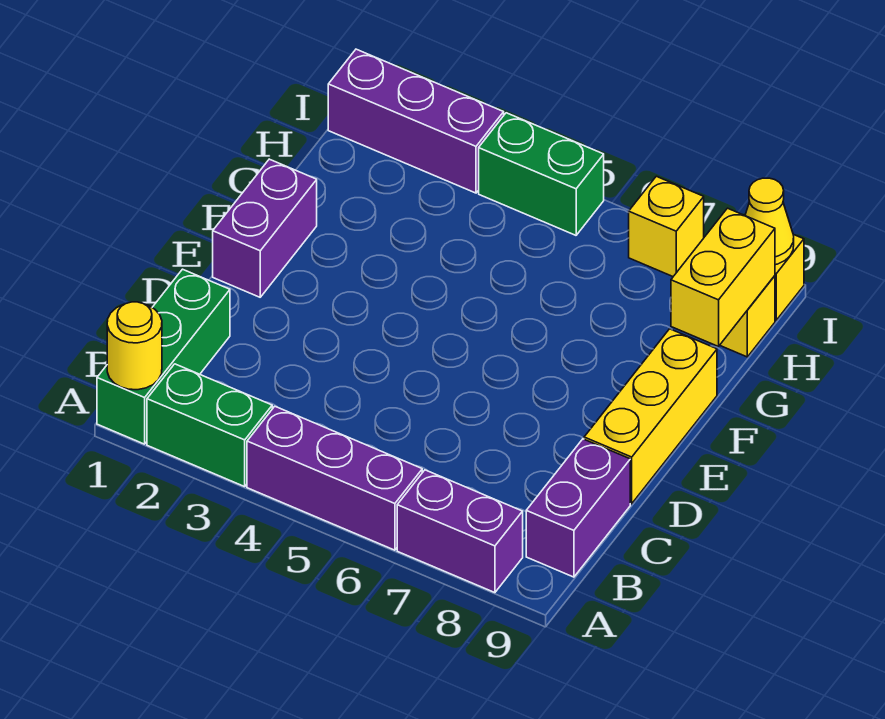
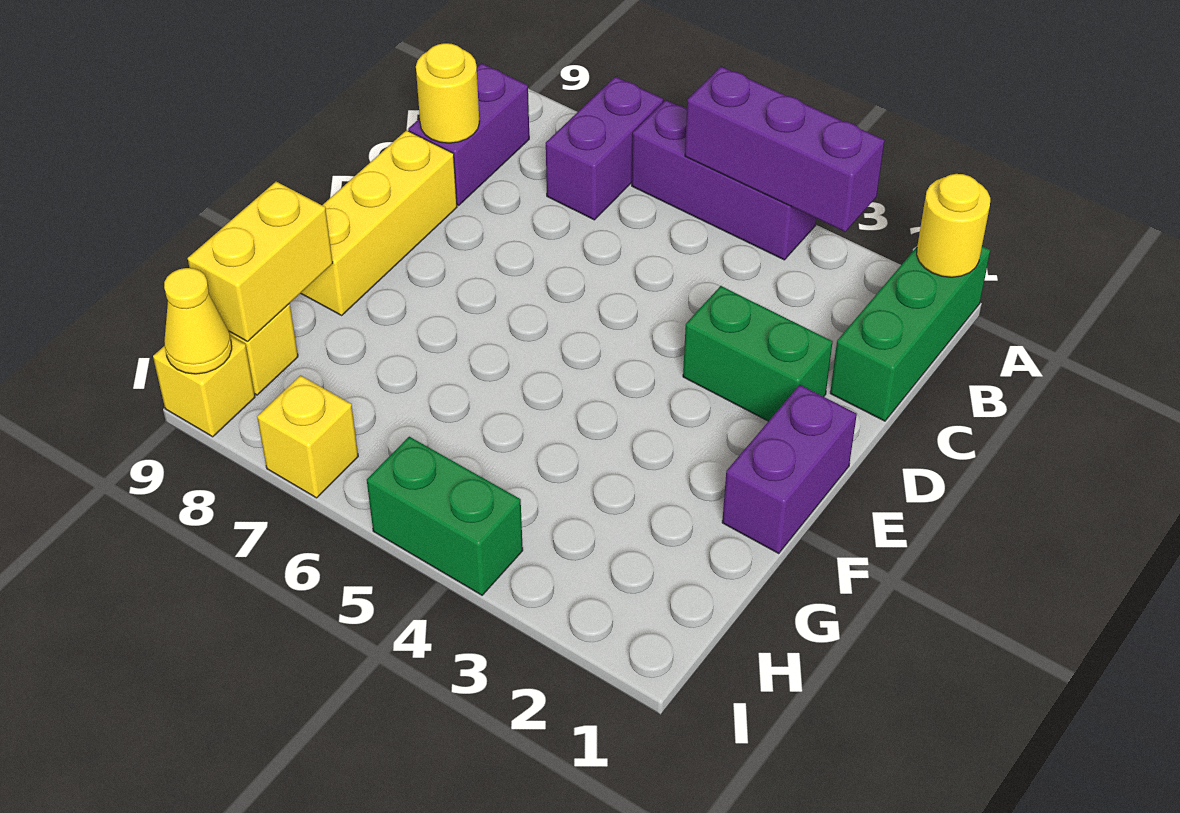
green brick A2:A3 level 1 -> green brick D2:D3 level 1
purple brick A7:A8 level 1 -> purple brick A7:B7 level 1
none -> yellow round brick C9 level 2
purple brick I1:I3 level 1 -> purple brick A3:A5 level 2

